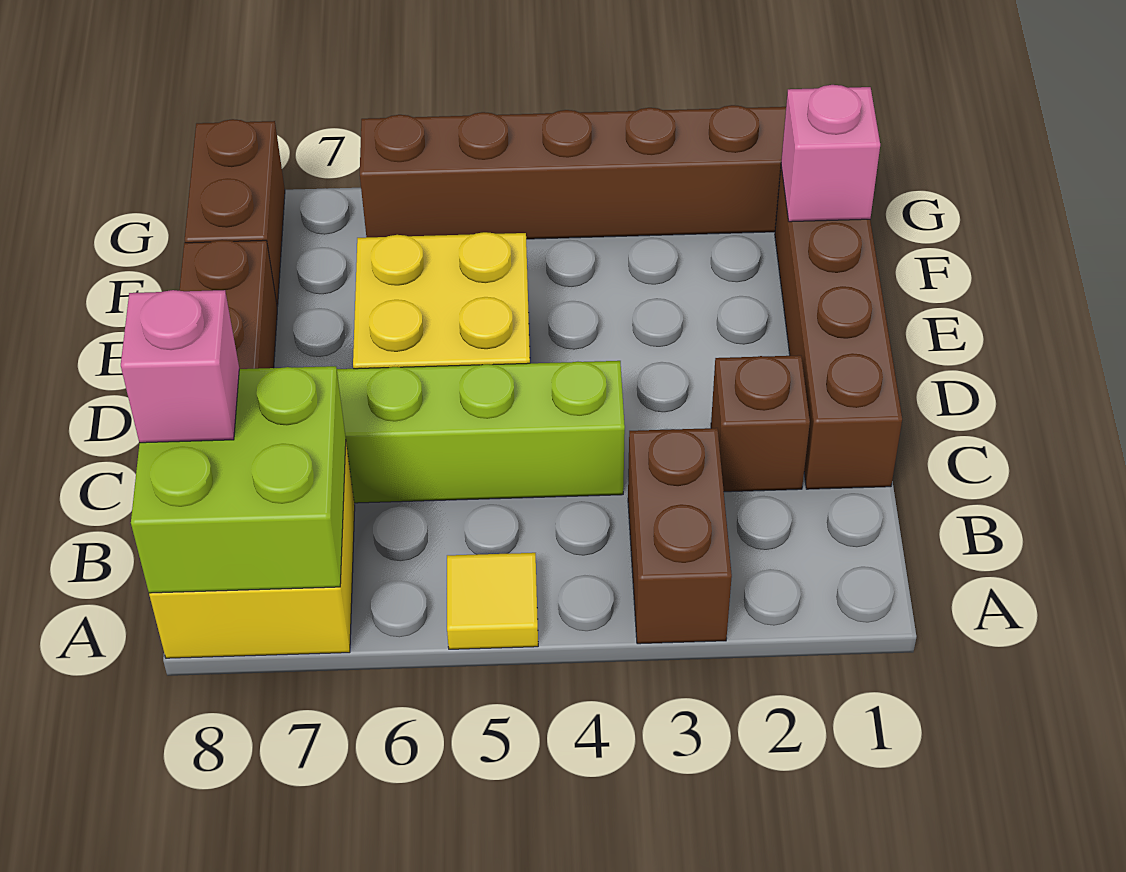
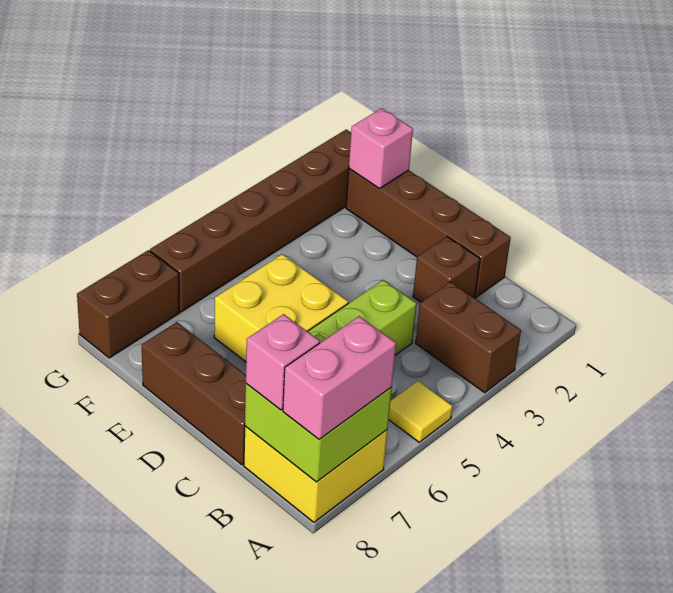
none -> pink brick A7:A8 level 3
brown brick F8:G8 level 1 -> brown brick G7:G8 level 1

